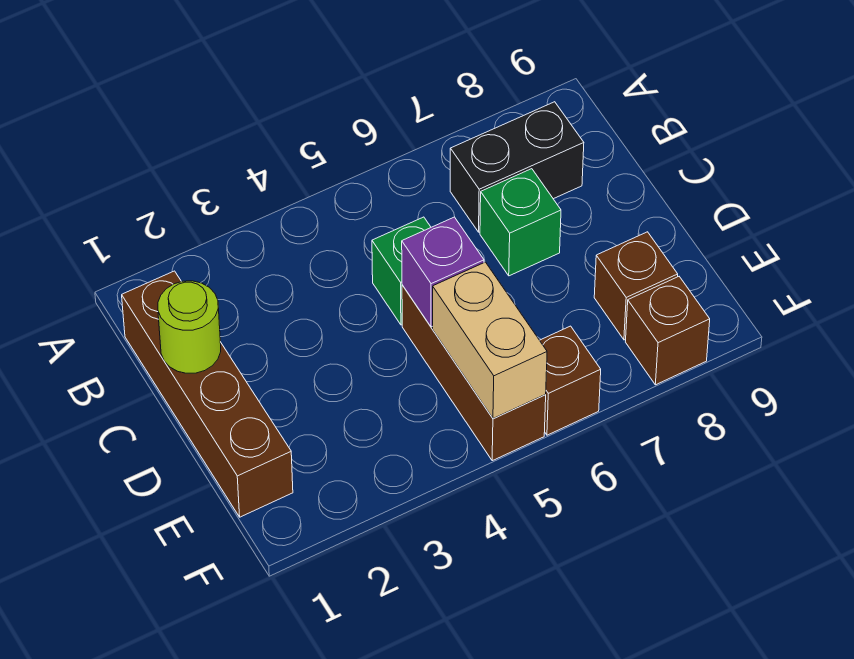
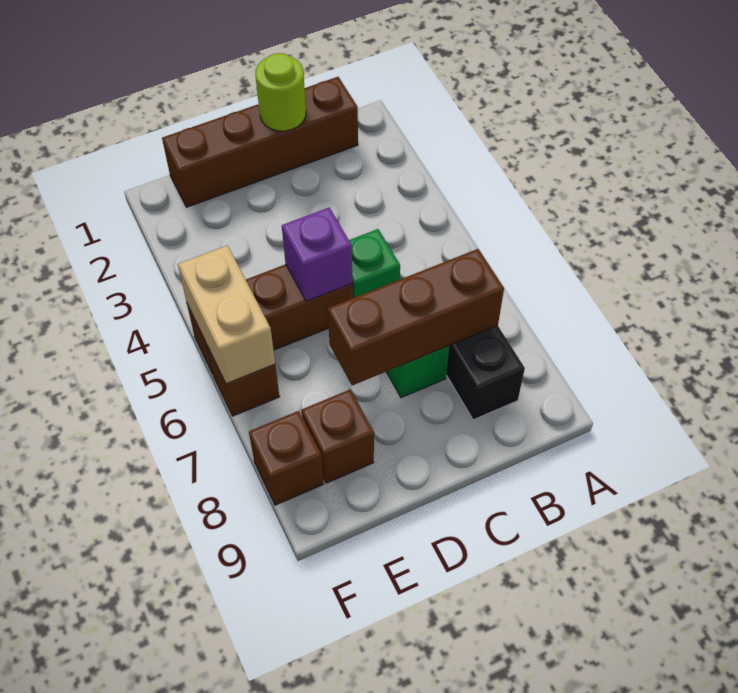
none -> brown brick B7:D7 level 2
tan brick E5:F5 level 2 -> tan brick F5:F6 level 2

